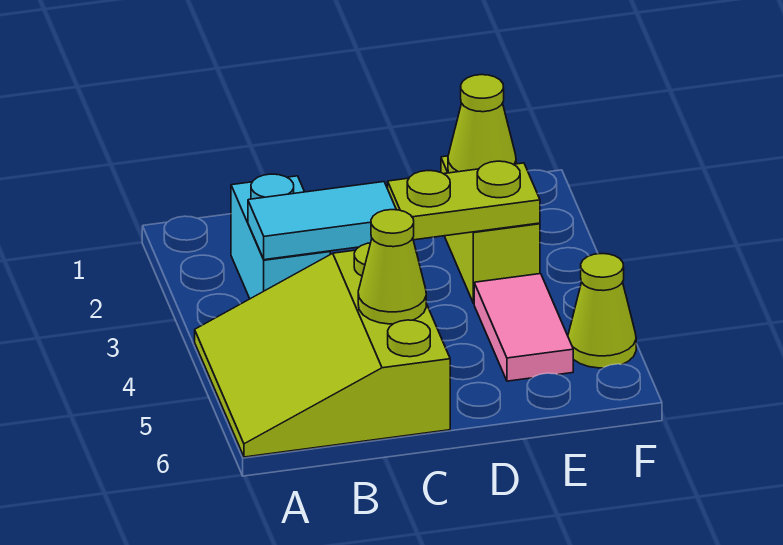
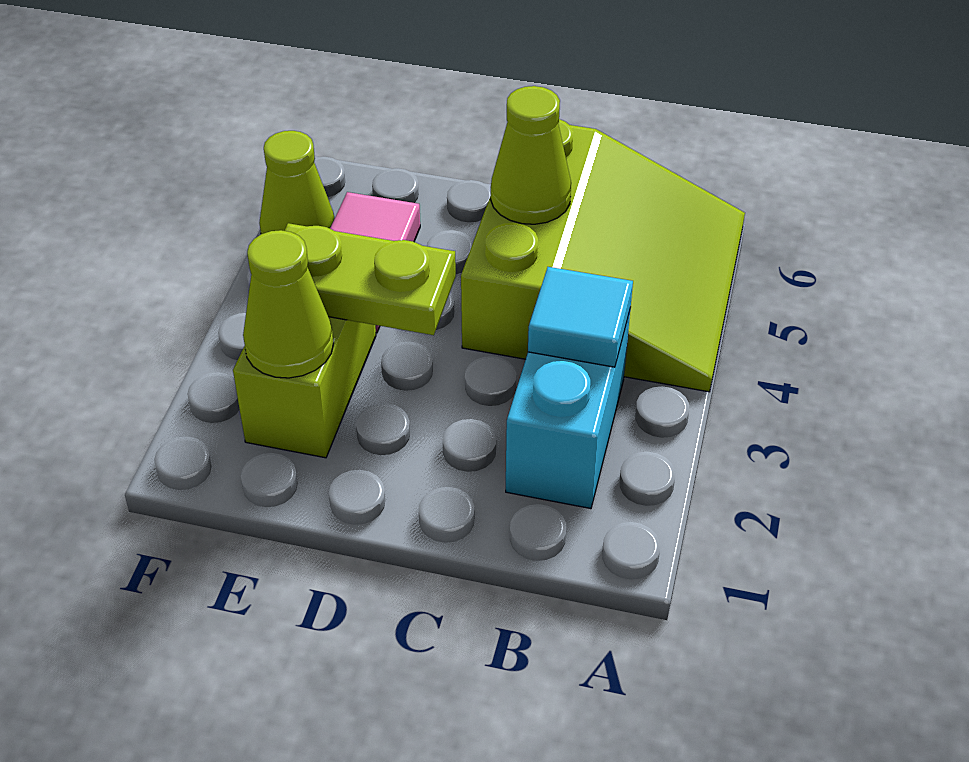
cyan tile B3:C3 level 2 -> cyan tile B3 level 2

